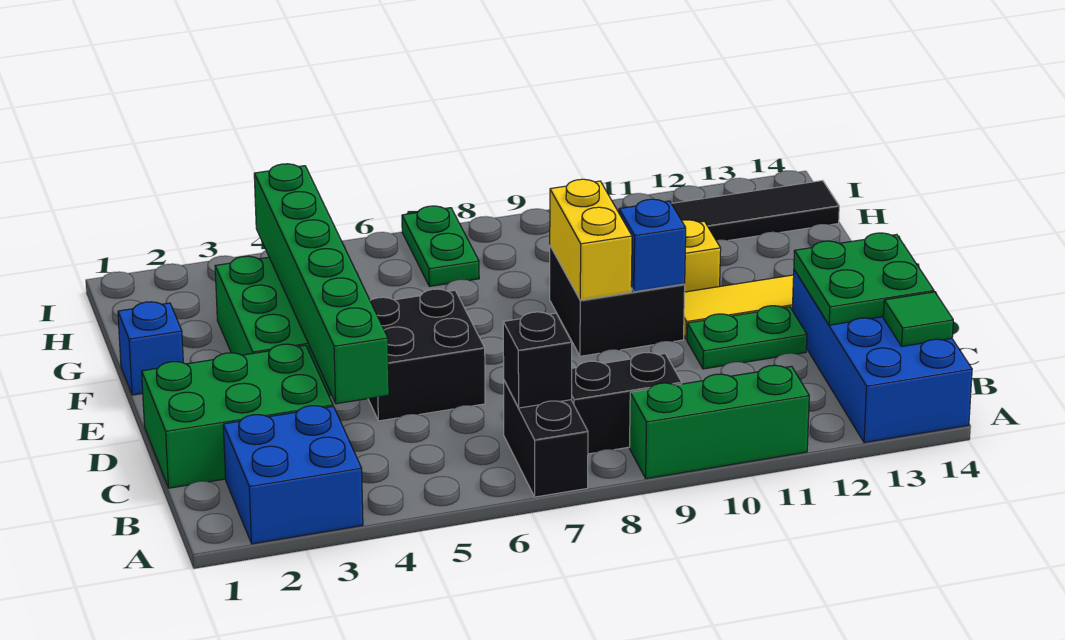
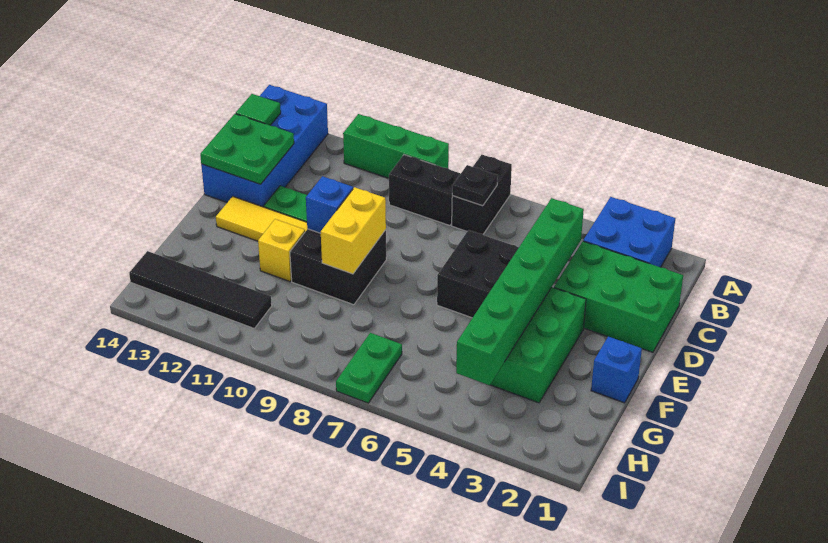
black brick B7 level 2 -> black plate B7 level 2

